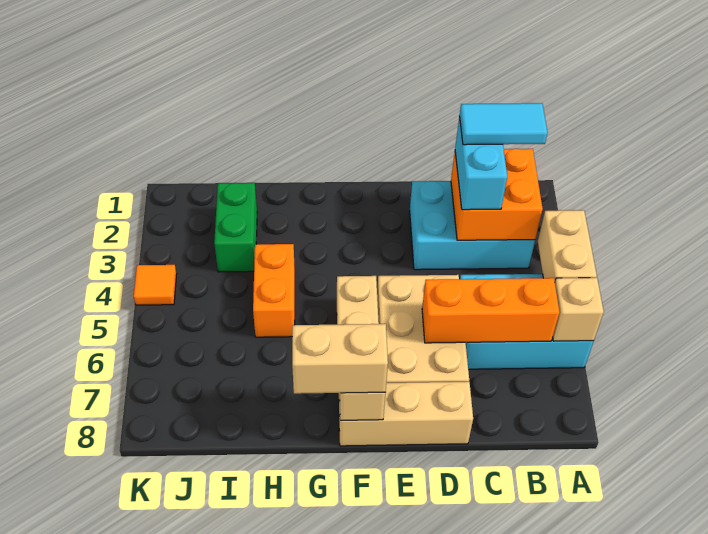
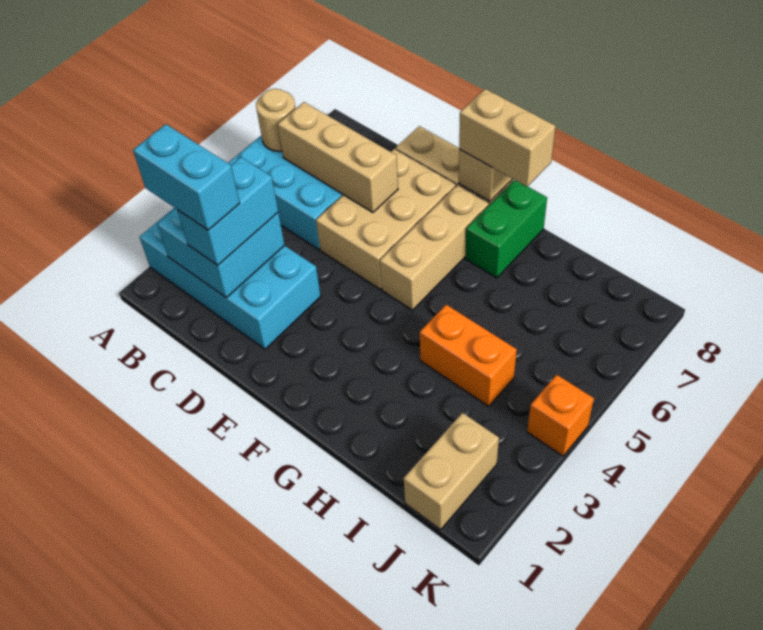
tan brick A4:A5 level 2 -> tan brick J1:J2 level 1
tan brick A6 level 2 -> tan round brick A6 level 2
cyan brick B2:D3 level 1 -> cyan brick A2:D3 level 1
orange brick B2:C3 level 2 -> cyan brick B2:C3 level 2
cyan tile B2:C2 level 4 -> cyan brick B2:C2 level 4
orange brick B6:D6 level 2 -> tan brick B6:D6 level 2
orange brick H4:H5 level 1 -> orange brick H4:I4 level 1
green brick I2:I3 level 1 -> green brick G7:G8 level 1
orange tile K4 level 1 -> orange brick K4 level 1

